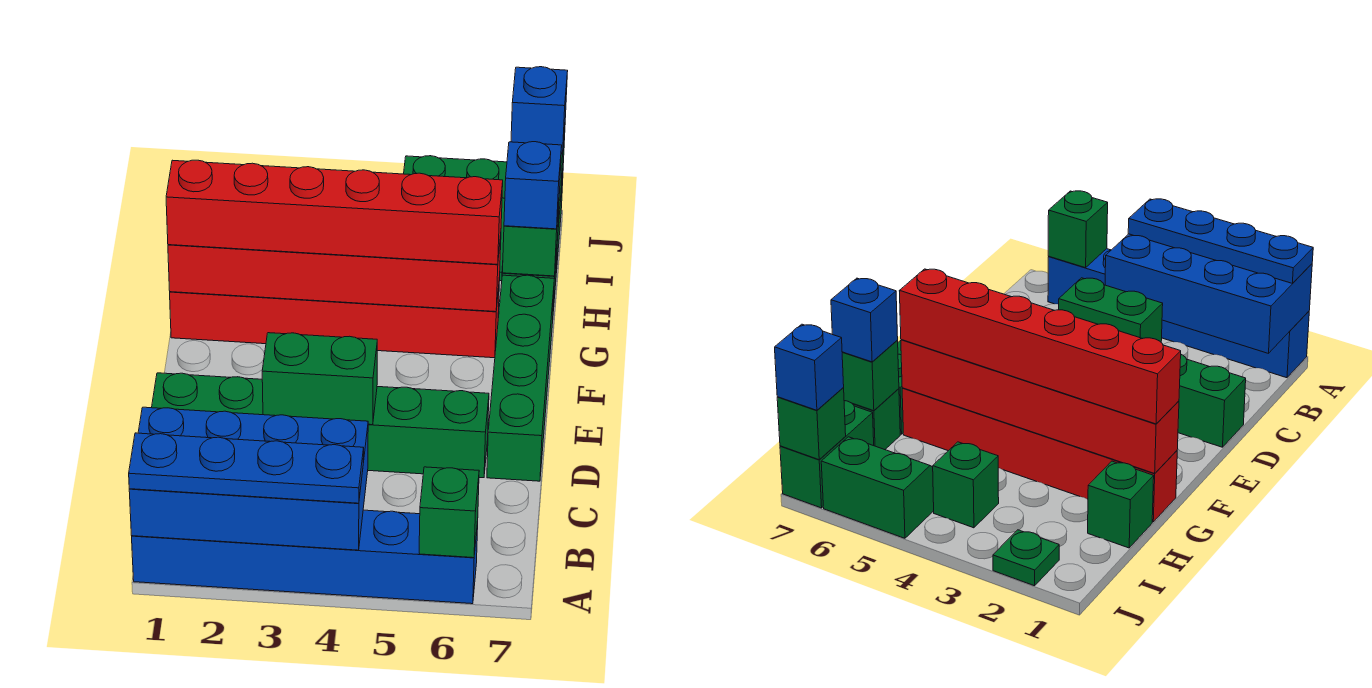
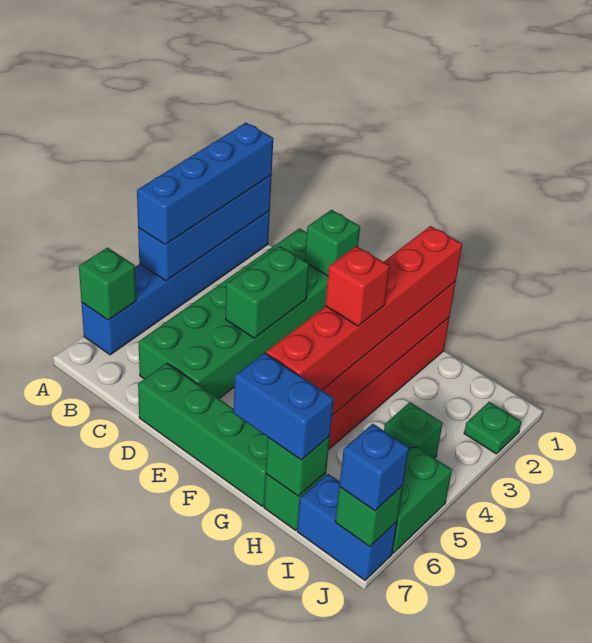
blue brick A1:B4 level 2 -> blue brick A1:A4 level 2
blue plate A1:A4 level 3 -> blue brick A1:A4 level 3
green brick D1:D6 level 1 -> green brick C1:D6 level 1
none -> red brick G4 level 4
green brick H1 level 1 -> green brick D1 level 2
blue brick H7 level 3 -> blue brick G7:H7 level 3
green brick I7:J7 level 1 -> blue brick I7:J7 level 1

